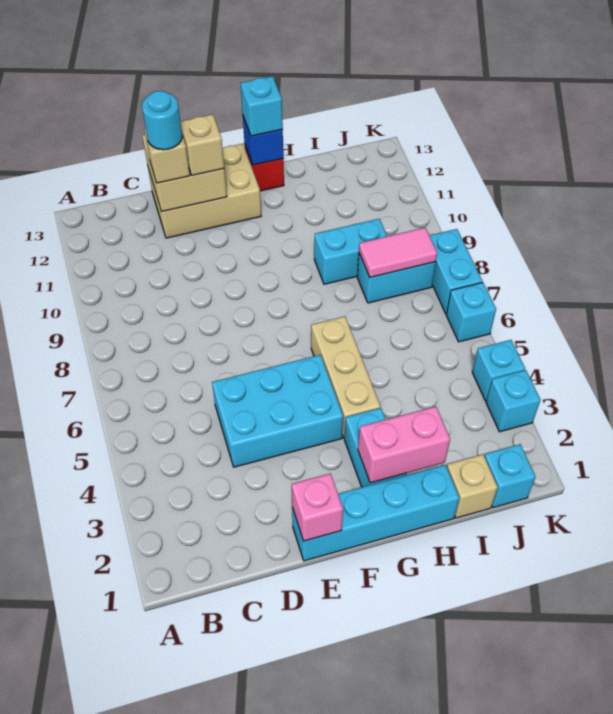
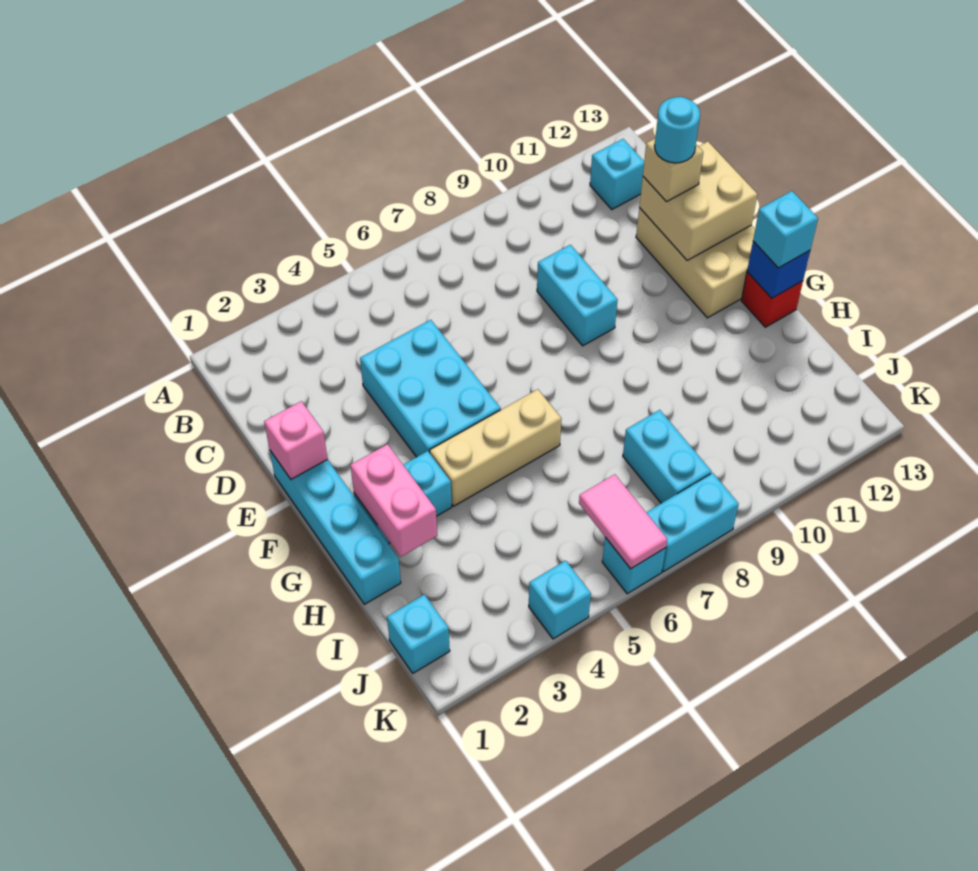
tan brick E12 level 3 -> none
cyan brick H9:I9 level 1 -> cyan brick D9:E9 level 1
tan brick I1 level 1 -> none
pink tile I8:J8 level 2 -> pink tile J6:K6 level 2
cyan brick K3 level 1 -> cyan brick B12 level 1

